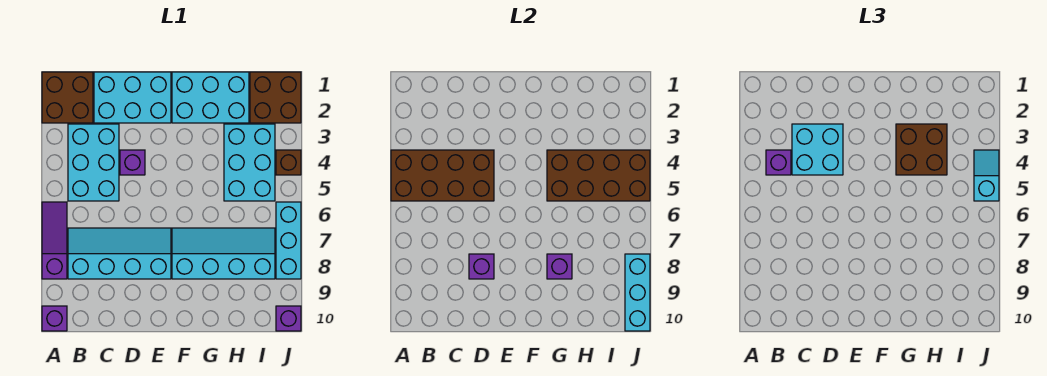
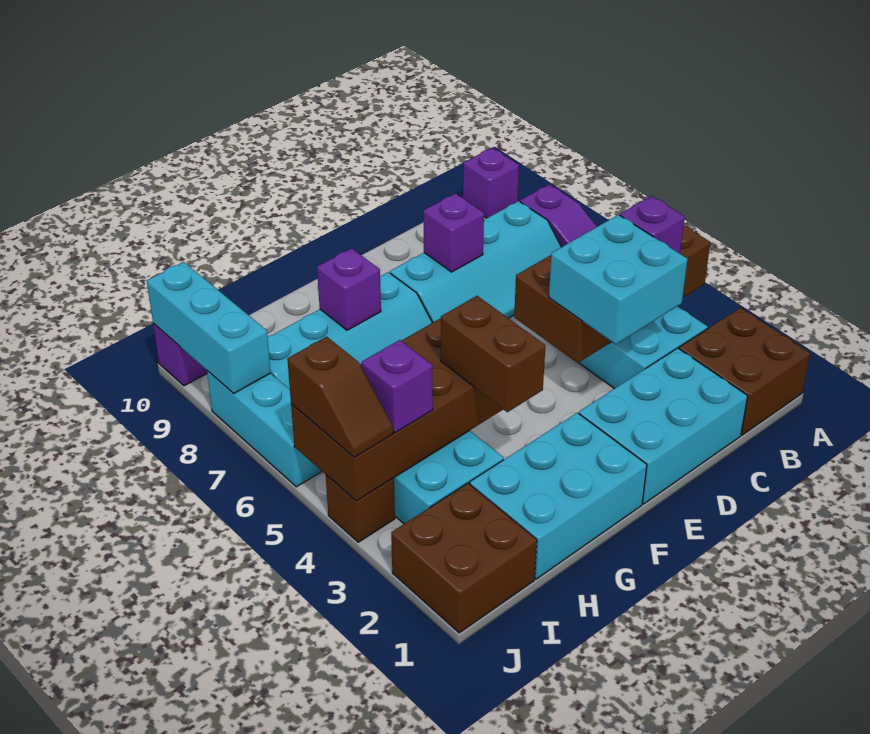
purple brick D4 level 1 -> purple brick I4 level 3
brown brick G3:H4 level 3 -> brown brick G3:G4 level 3
cyan slope J4:J5 level 3 top 5 -> brown slope J4:J5 level 3 top 5

